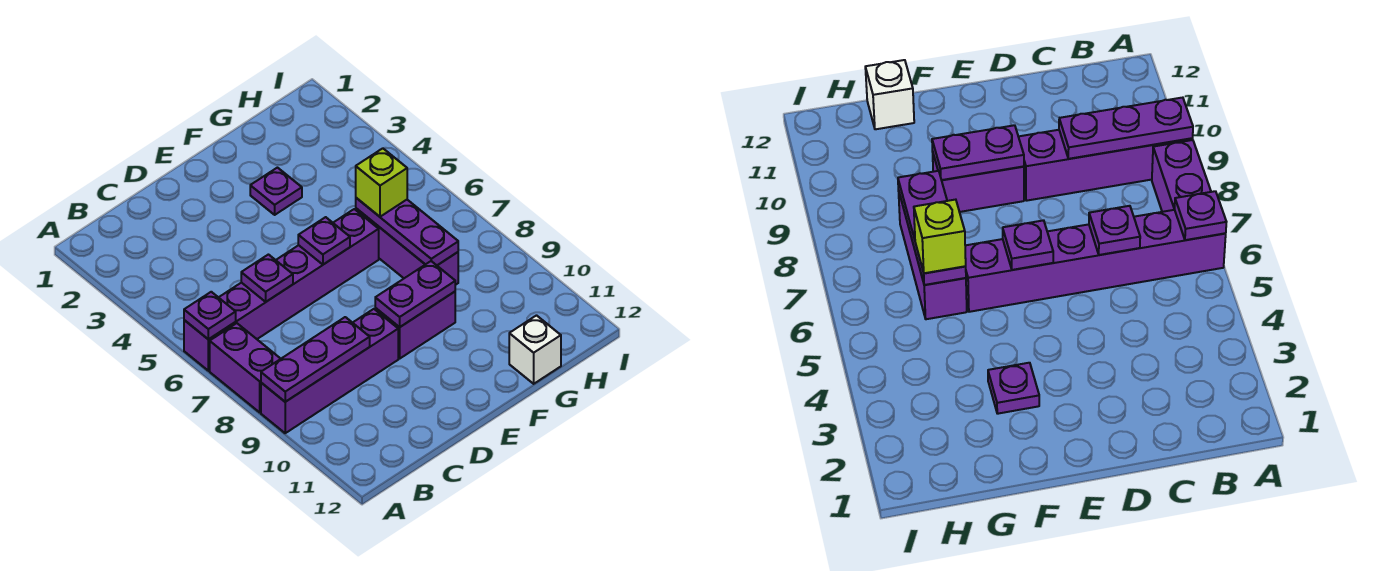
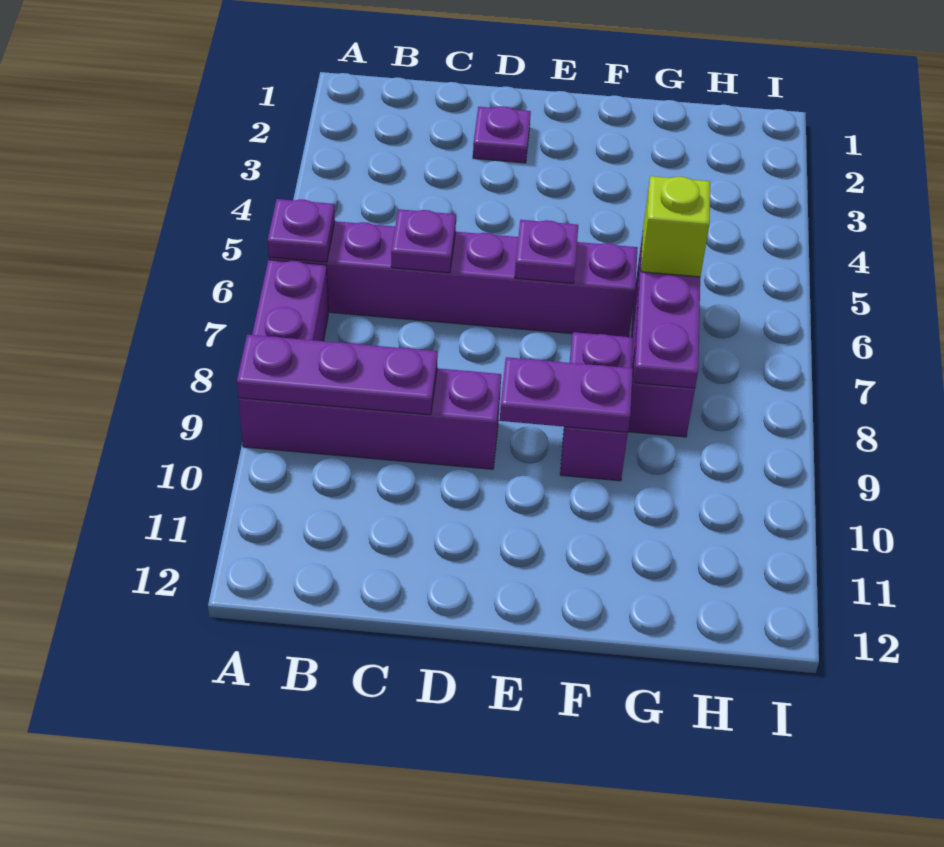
purple brick E9:F9 level 1 -> purple brick F8:F9 level 1
purple plate F3 level 1 -> purple plate D2 level 1
white brick G12 level 1 -> none

